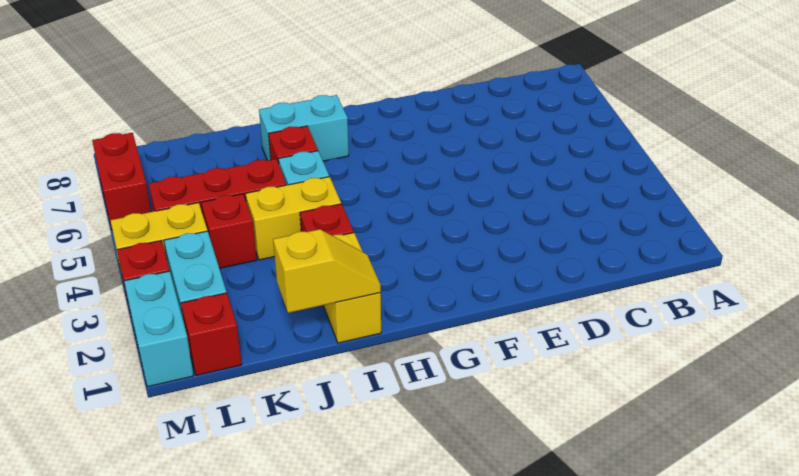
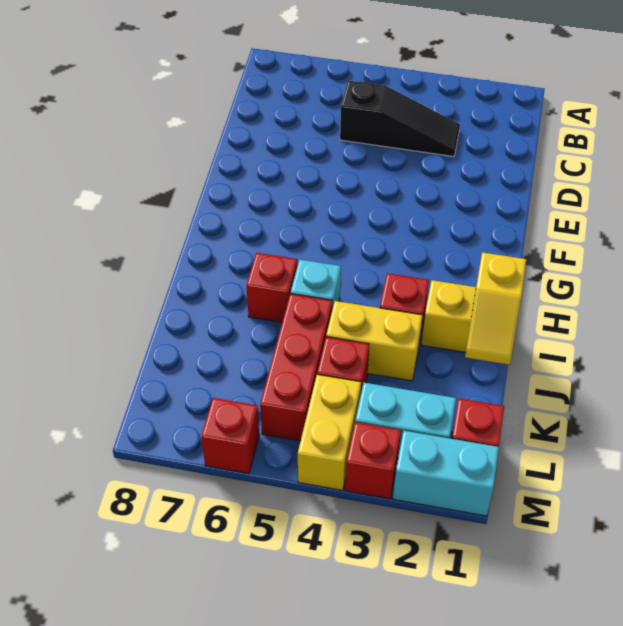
none -> black slope C3:C5 level 1 top 5
cyan brick H7:I7 level 1 -> none
yellow slope I1:J1 level 2 top J -> yellow slope I1:J1 level 2 top I
yellow brick I4:J4 level 1 -> yellow brick J3:J4 level 1
red brick M6:M7 level 1 -> red brick M6 level 1

